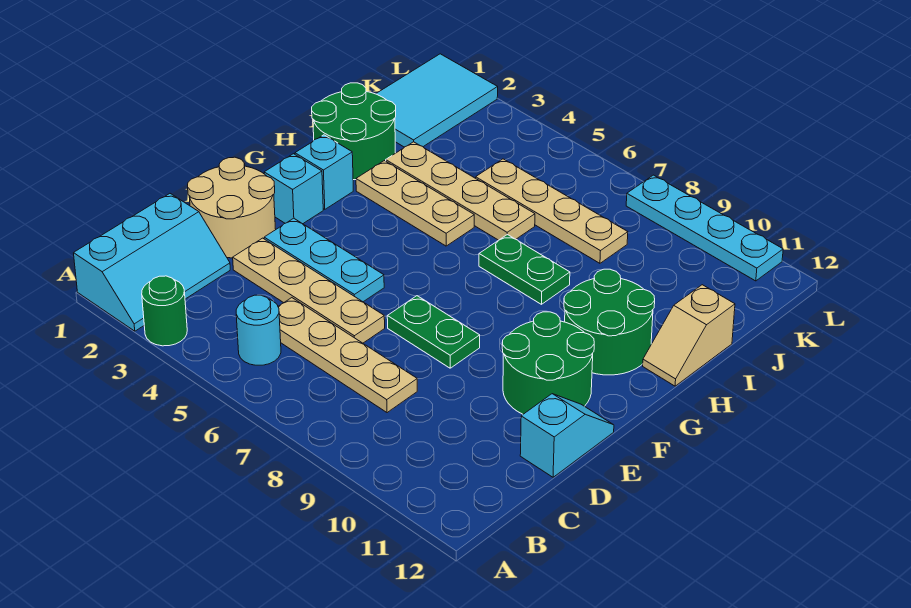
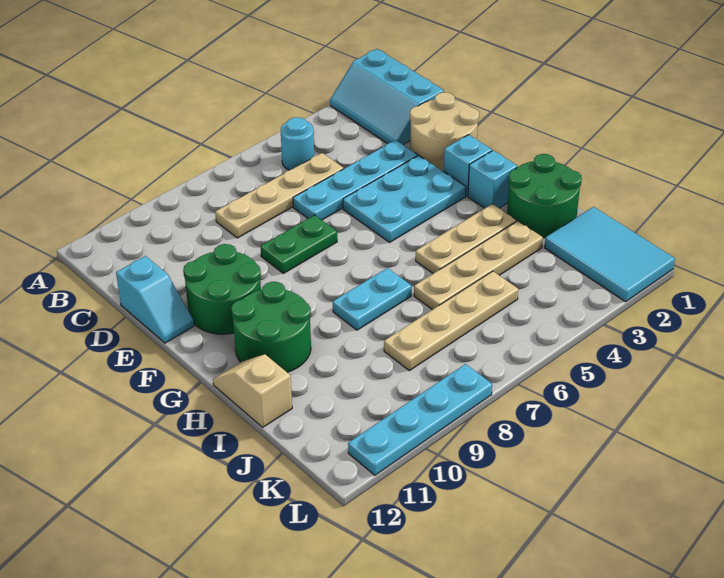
green round brick A3 level 1 -> none
tan plate D3:D6 level 1 -> cyan plate D3:D6 level 1
cyan plate E3:E5 level 1 -> cyan plate E3:F5 level 1
green plate H7:H8 level 1 -> cyan plate H7:H8 level 1

